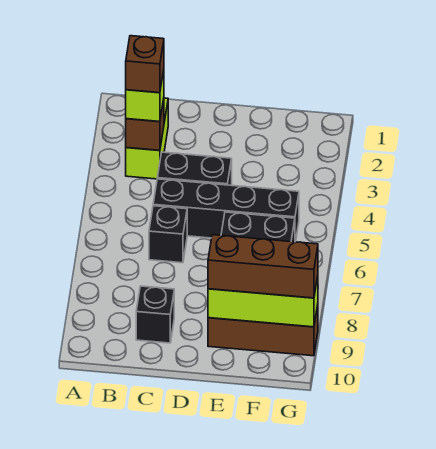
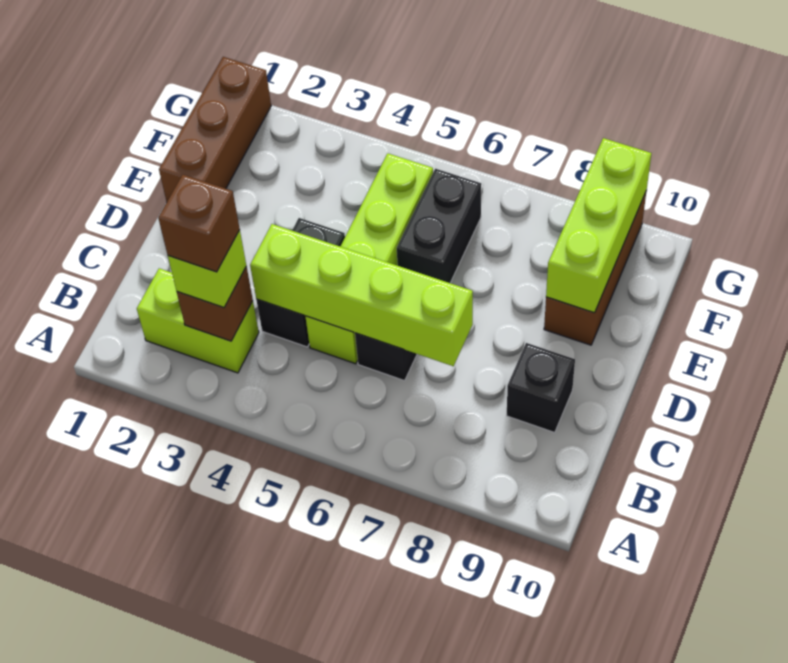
none -> lime brick C4:C7 level 2
black brick C5:F5 level 1 -> lime brick C5:F5 level 1
brown brick E9:G9 level 3 -> brown brick E1:G1 level 1

